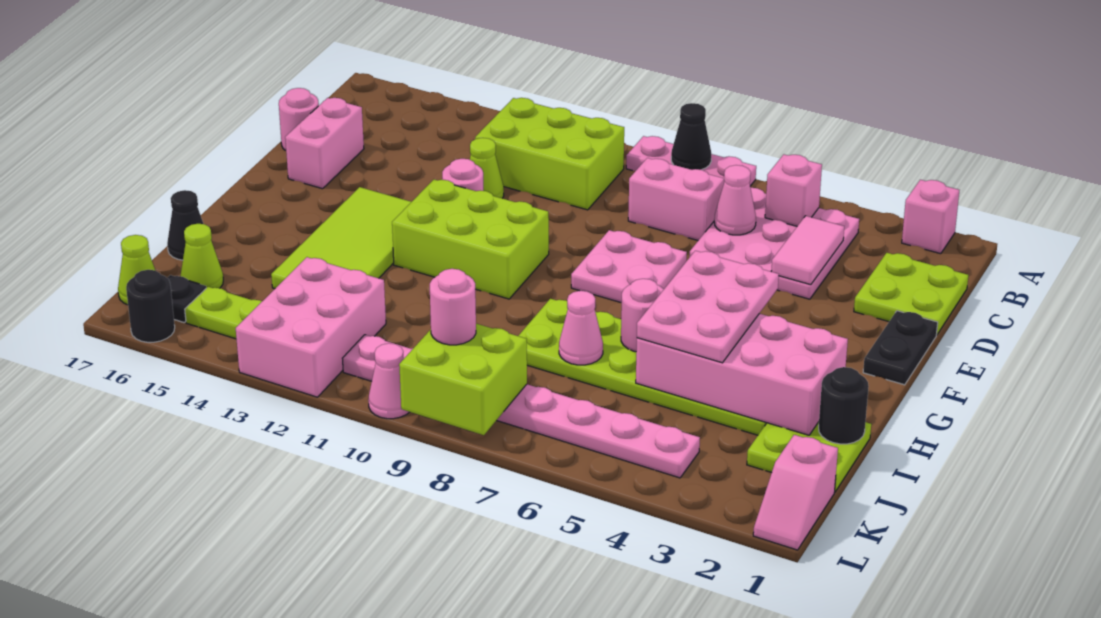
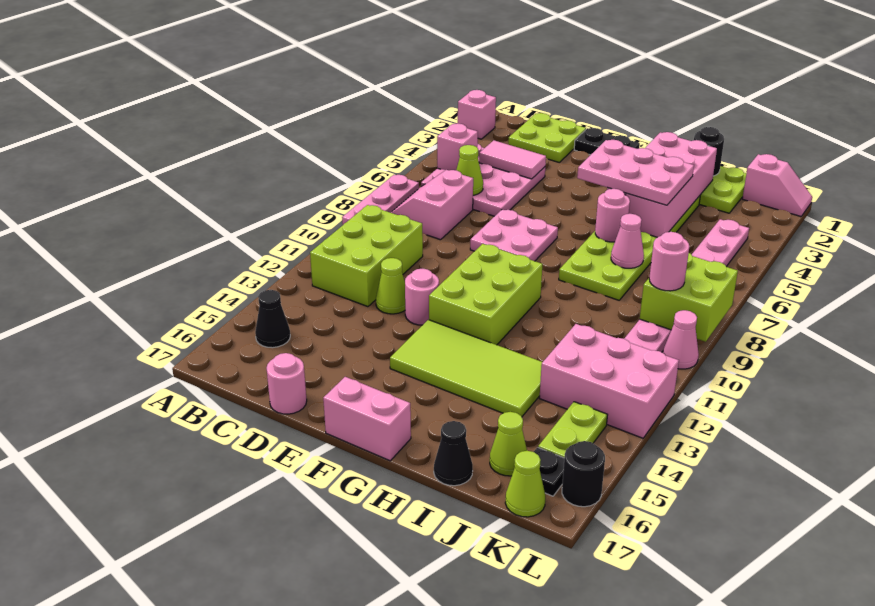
black cone A8 level 2 -> black cone B15 level 1
pink cone C6 level 2 -> lime cone C6 level 2
pink brick D16:E16 level 1 -> pink brick F17:G17 level 1

